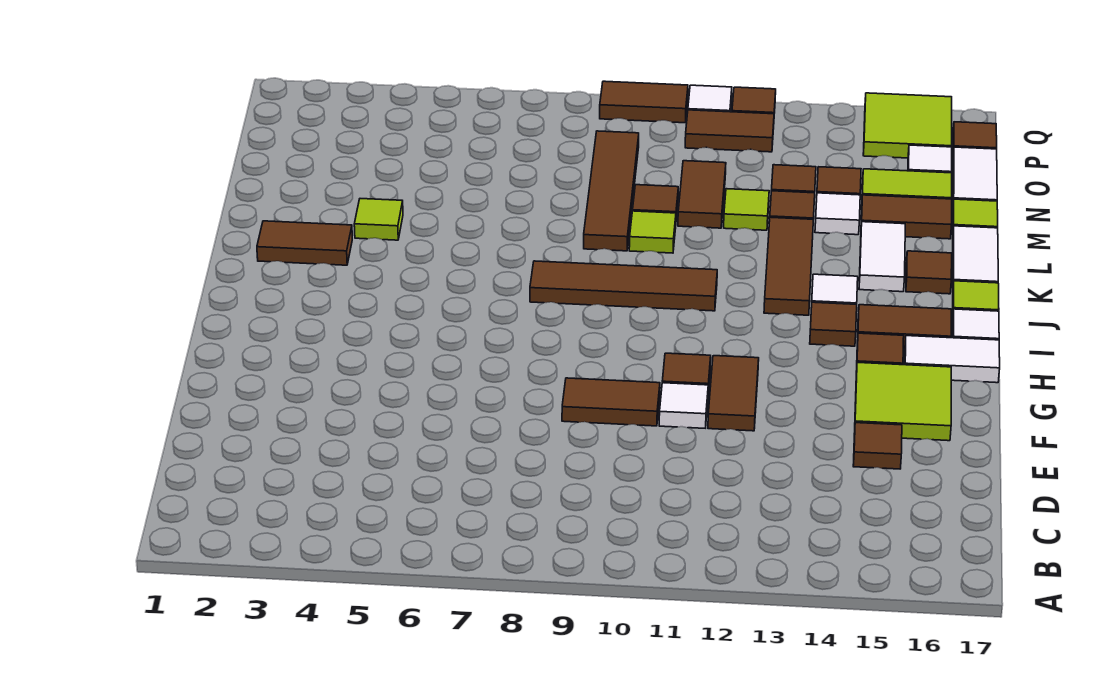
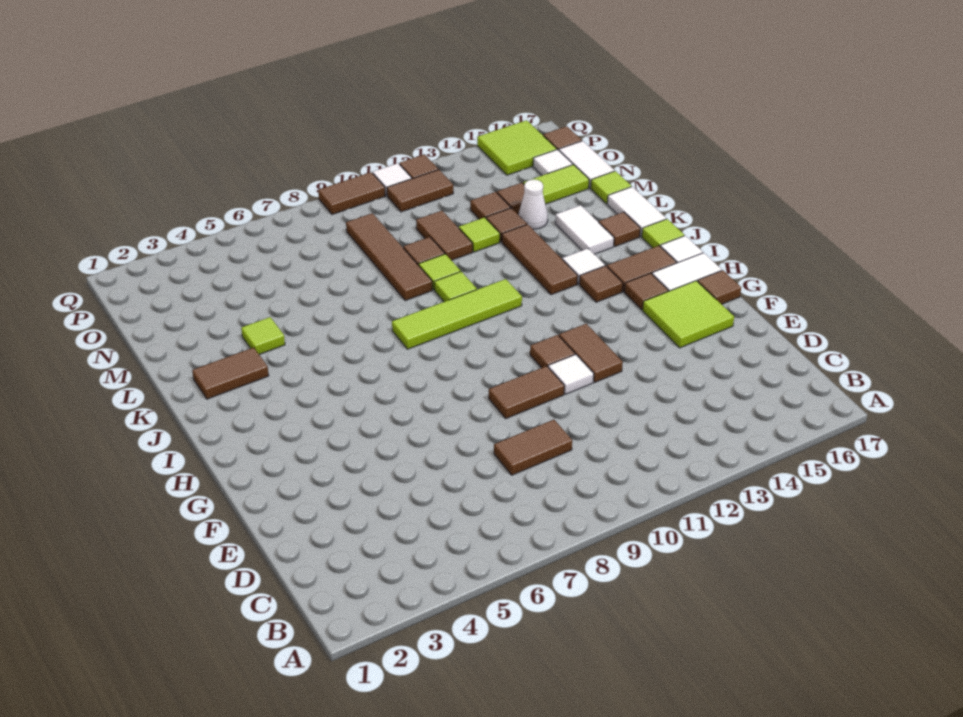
brown tile E15 level 1 -> brown tile G17 level 1
brown tile J8:J11 level 1 -> lime tile J8:J11 level 1
none -> lime tile K10 level 1
white tile M14 level 1 -> white cone M14 level 1
brown tile M15:M16 level 1 -> brown tile D8:D9 level 1

